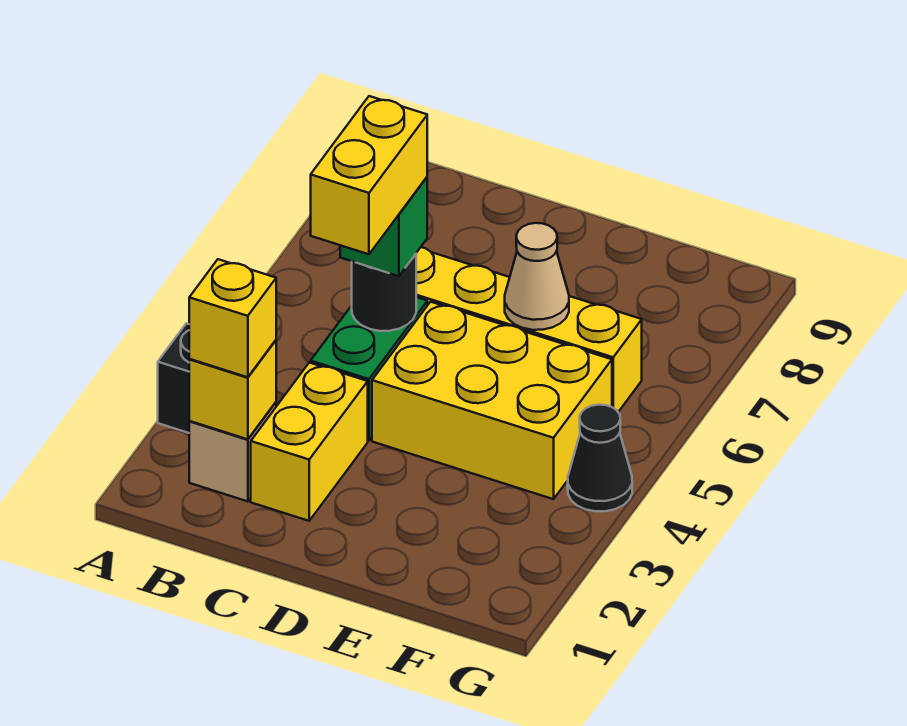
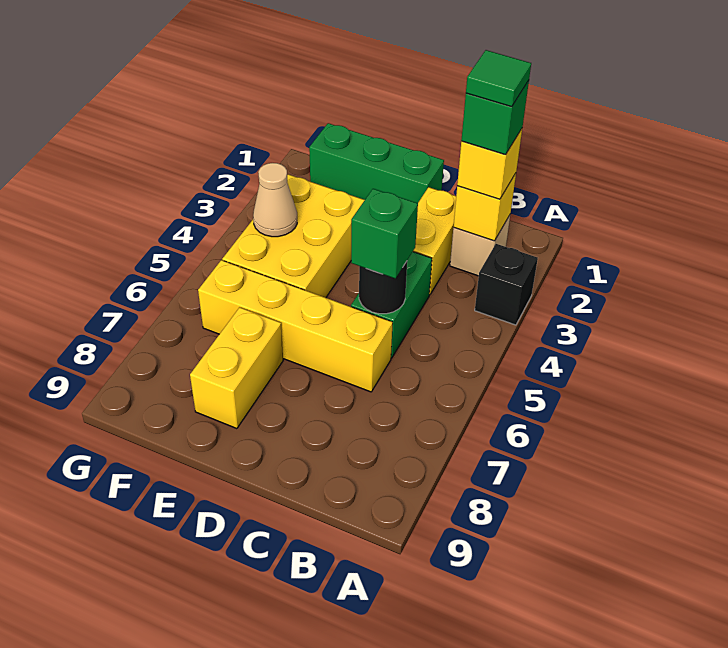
none -> green brick B2 level 4
none -> green tile B2 level 5
yellow brick C4:C5 level 4 -> yellow brick E7:E8 level 1
none -> green brick D1:F1 level 1
yellow brick D4:F5 level 1 -> yellow brick E3:F5 level 1
tan cone E6 level 2 -> tan cone F4 level 2
black cone G4 level 1 -> none

